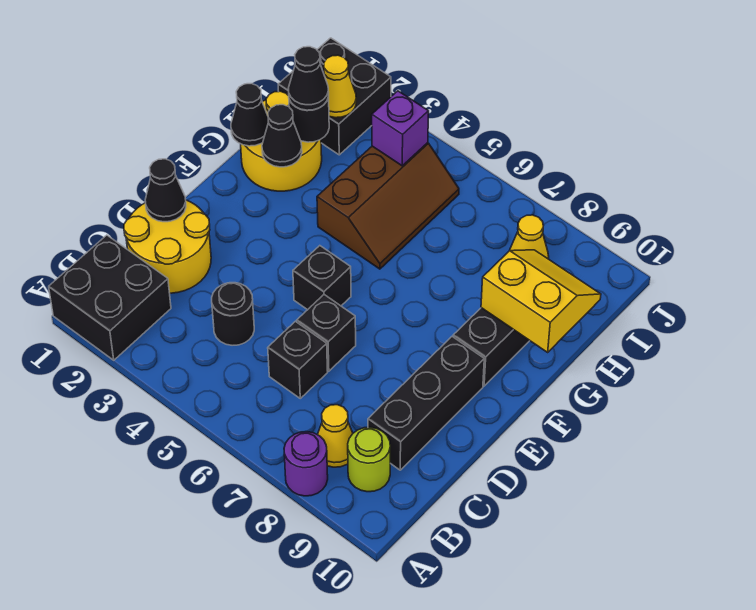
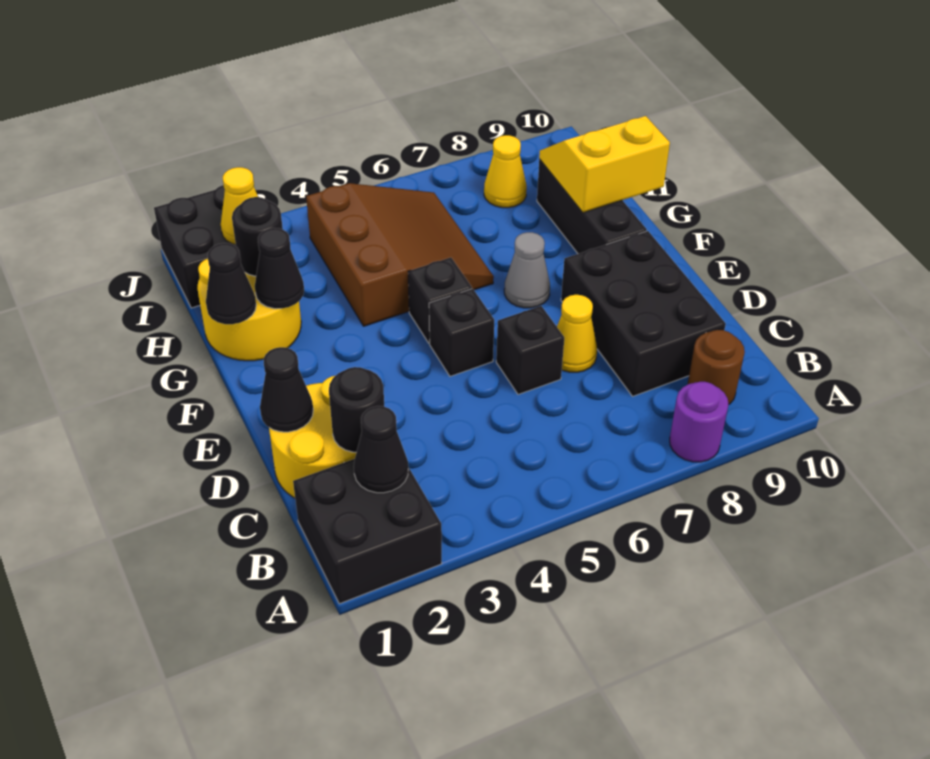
yellow cone B8 level 1 -> yellow cone D7 level 1
lime round brick B9 level 1 -> brown round brick B9 level 1
black round brick C4 level 1 -> black round brick C2 level 2
black brick C6 level 1 -> black brick F5 level 1
black brick C9:E9 level 1 -> black brick C8:E9 level 1
none -> grey cone F7 level 1
brown slope G4:I5 level 1 top 4 -> brown slope G4:I6 level 1 top 4
black cone H2 level 3 -> black cone B2 level 2
purple brick I4 level 2 -> none

